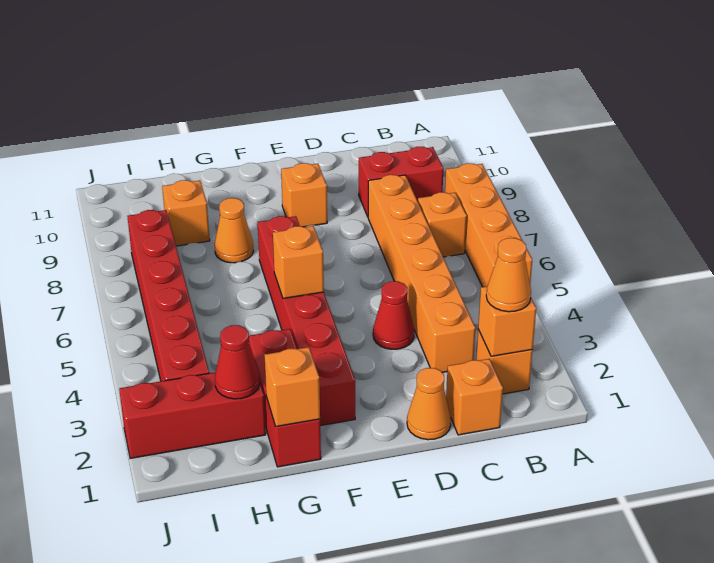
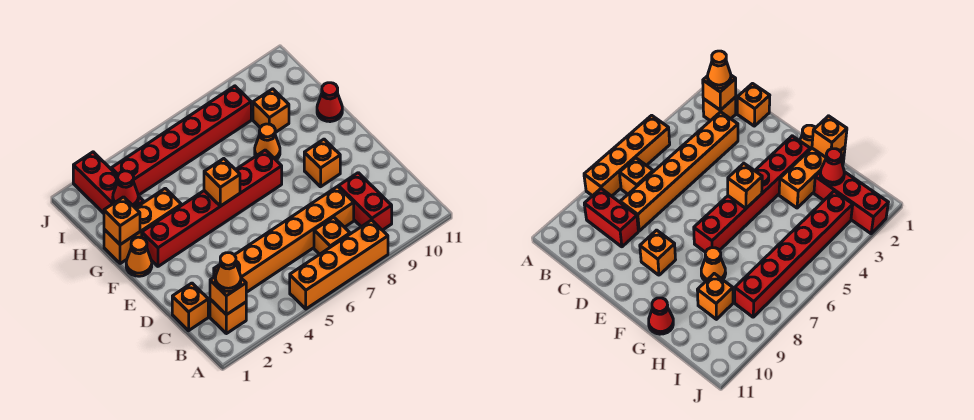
orange cone D1 level 1 -> orange cone F1 level 1
red cone D4 level 1 -> red cone G11 level 1
red brick G1:G3 level 1 -> orange brick G1:G3 level 1

